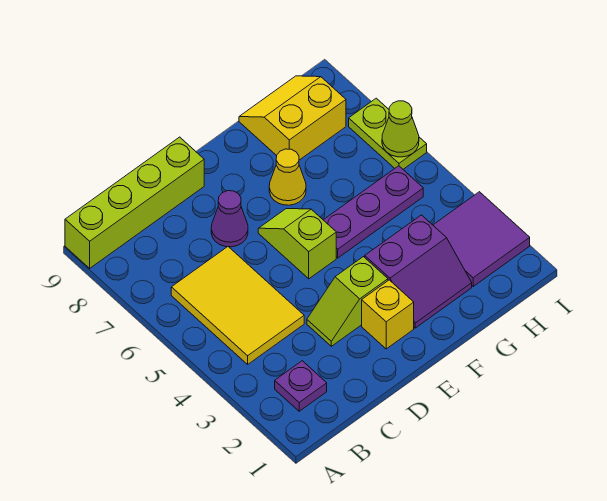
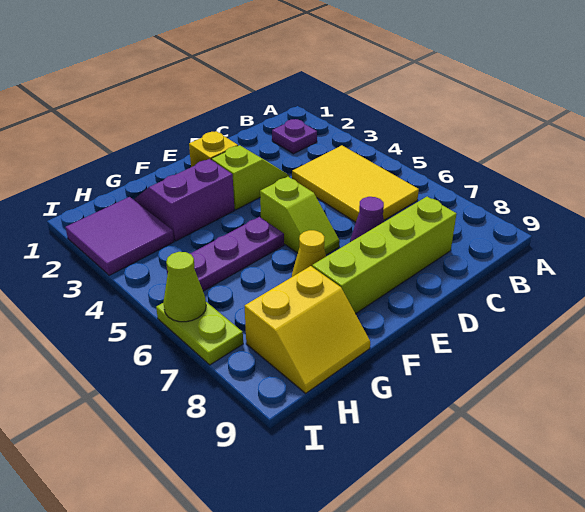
lime brick A9:D9 level 1 -> lime brick C8:F8 level 1

